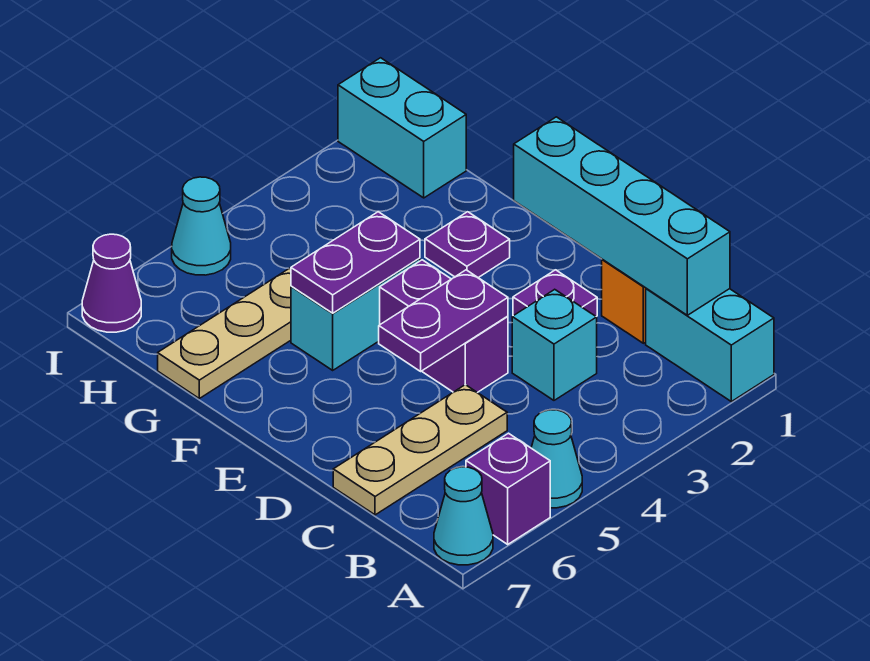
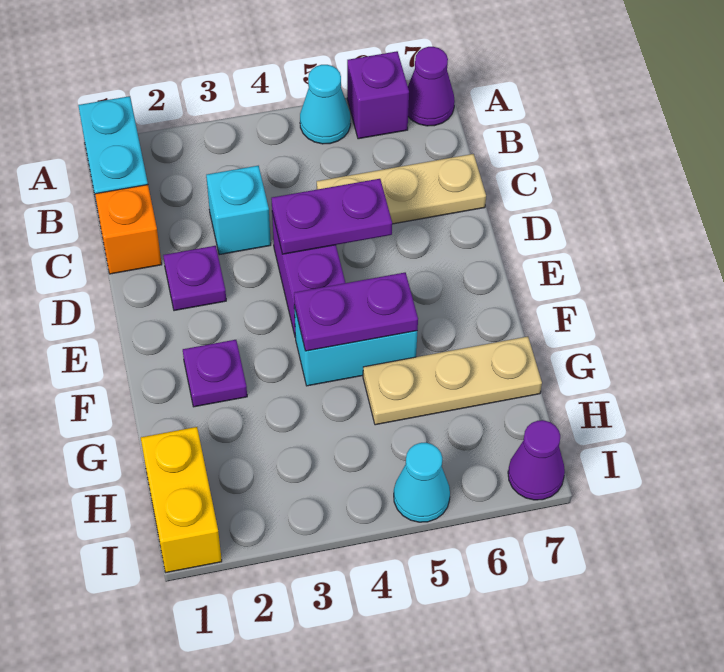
cyan cone A7 level 1 -> purple cone A7 level 1
cyan brick B1:E1 level 2 -> none
cyan brick H1:I1 level 1 -> yellow brick H1:I1 level 1

